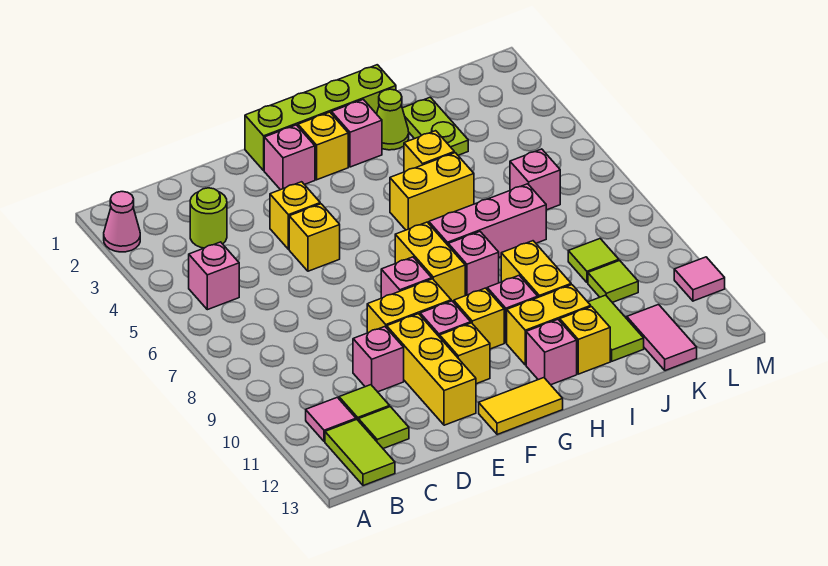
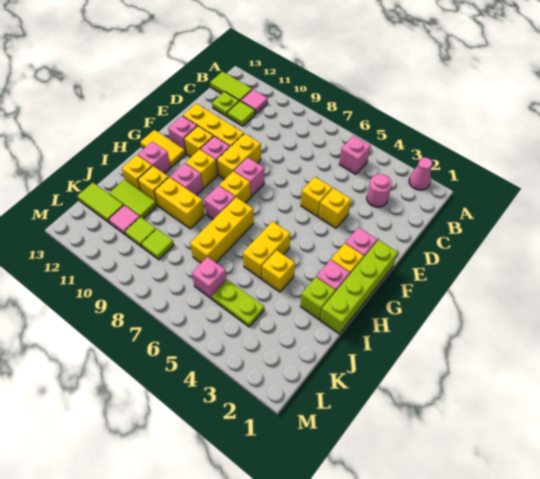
lime round brick C3 level 1 -> pink round brick C3 level 1
lime tile C12 level 1 -> lime plate C12 level 1
pink brick D10 level 1 -> pink brick F12 level 1
yellow tile F13:G13 level 1 -> yellow tile G12:G13 level 1
yellow brick G7:G8 level 1 -> yellow brick G8 level 1
pink brick H7:J7 level 1 -> yellow brick H7:J7 level 1
yellow brick H11:I11 level 1 -> yellow brick I11 level 1
lime cone I2 level 1 -> lime brick I2 level 1
lime plate J2:J3 level 1 -> lime plate K4:K5 level 1
pink tile K12:K13 level 1 -> lime tile K12:K13 level 1
pink tile M11 level 1 -> pink tile K11 level 1

